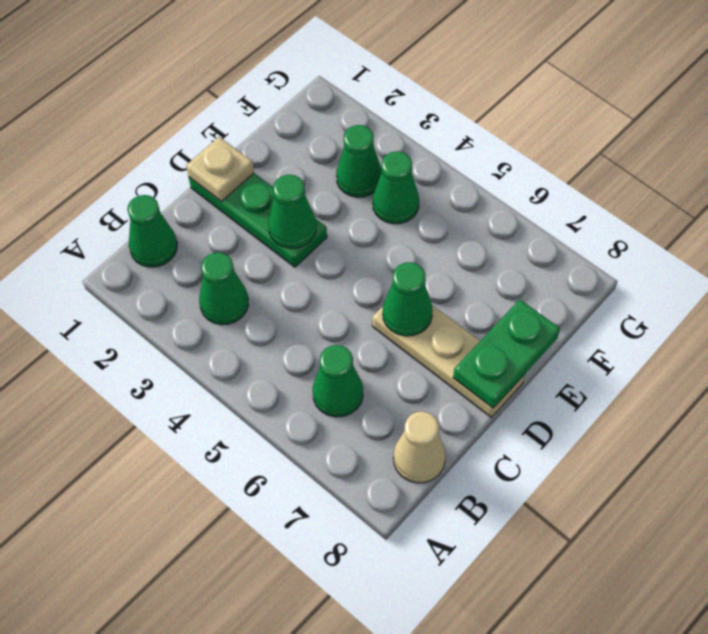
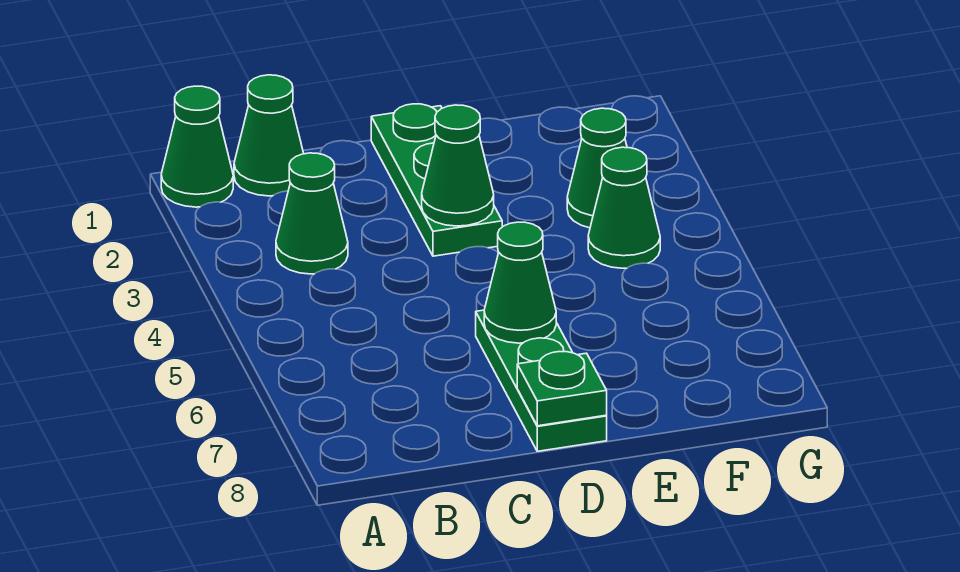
green cone B6 level 1 -> green cone A1 level 1
tan cone B8 level 1 -> none
tan plate D1 level 2 -> none
tan plate D6:D8 level 1 -> green plate D6:D8 level 1
green plate D8:E8 level 2 -> green plate D8 level 2

